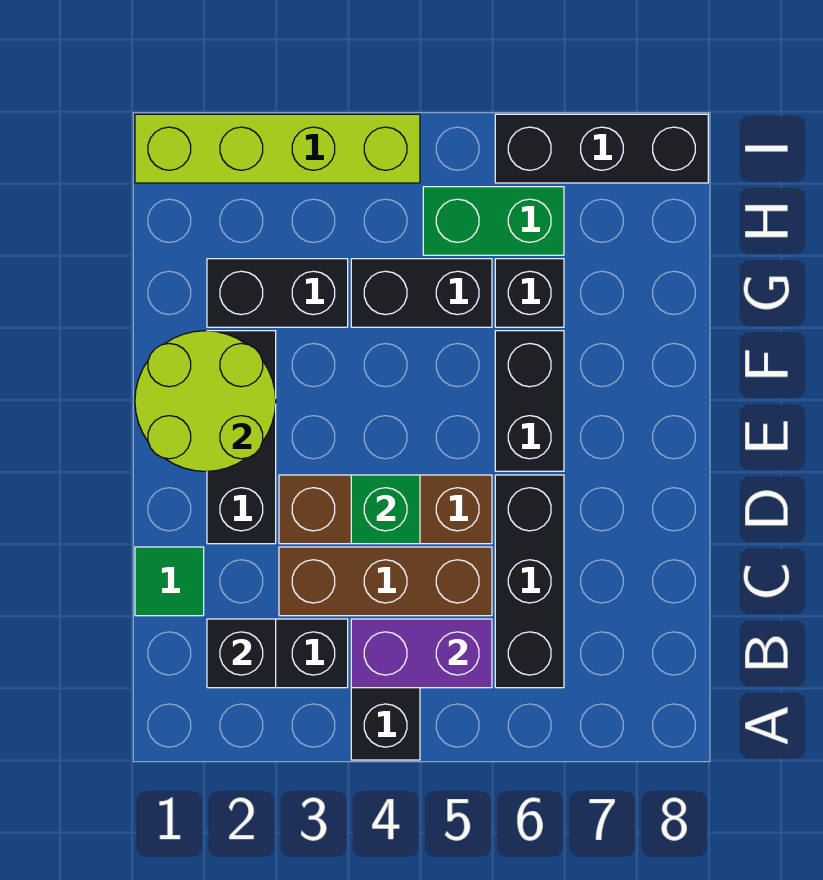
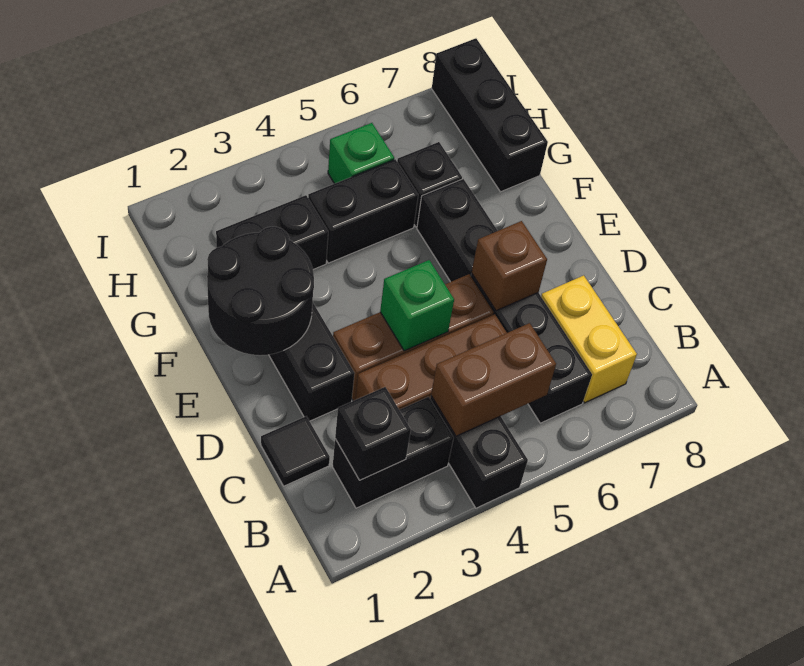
purple brick B4:B5 level 2 -> brown brick B4:B5 level 2
none -> yellow brick B7:C7 level 1
green tile C1 level 1 -> black tile C1 level 1
none -> brown brick D6 level 2
lime round brick E1:F2 level 2 -> black round brick E1:F2 level 2
green brick H5:H6 level 1 -> green brick H5 level 1
lime brick I1:I4 level 1 -> none
black brick I6:I8 level 1 -> black brick G8:I8 level 1

